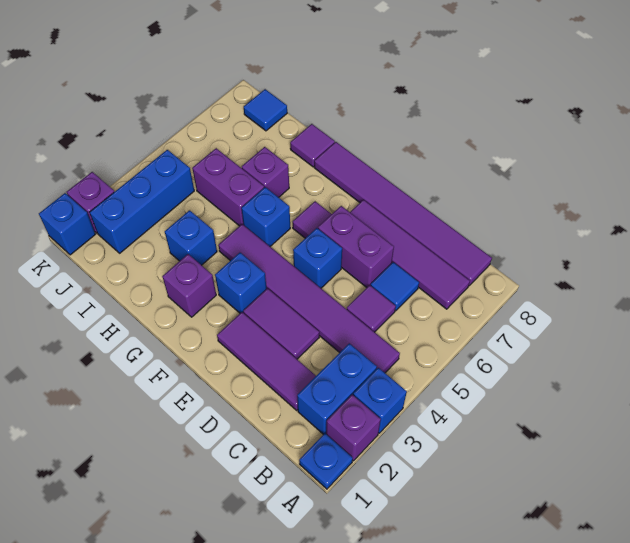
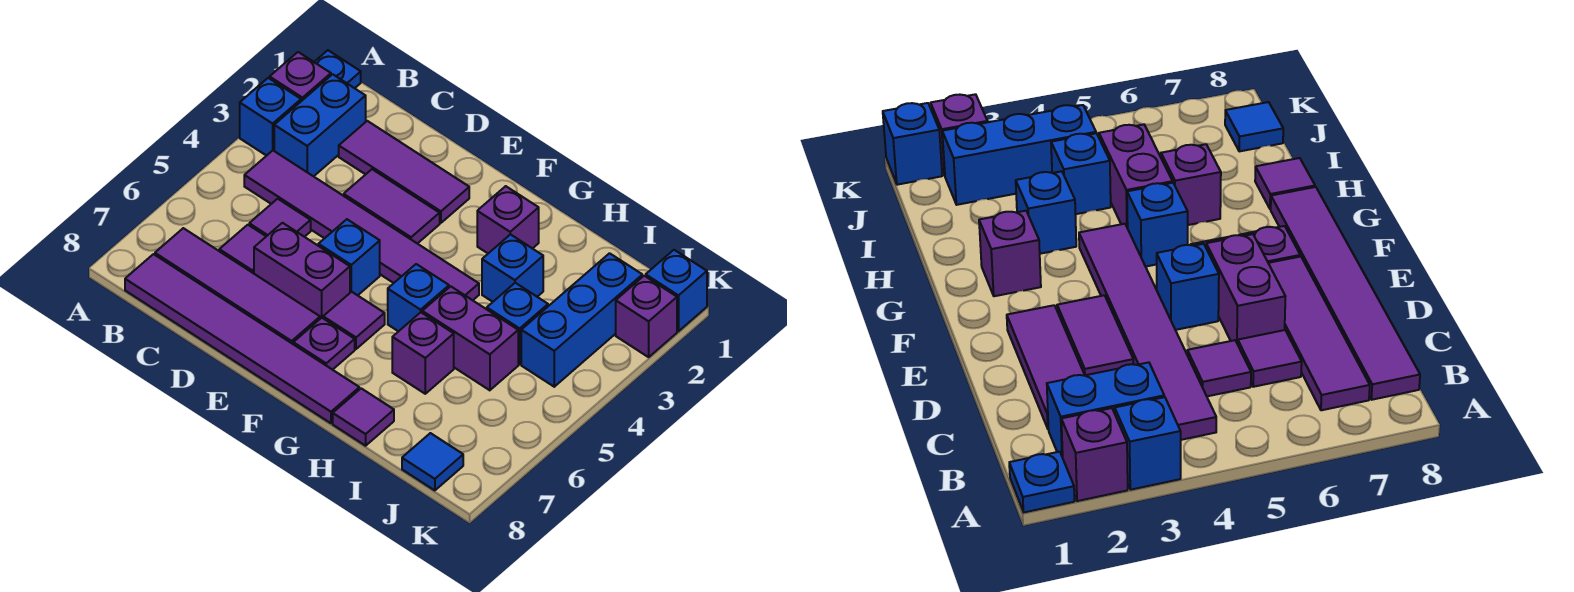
blue tile C6 level 1 -> purple tile C6 level 1
blue brick F3 level 1 -> blue brick I4 level 1
none -> purple plate F7 level 1

